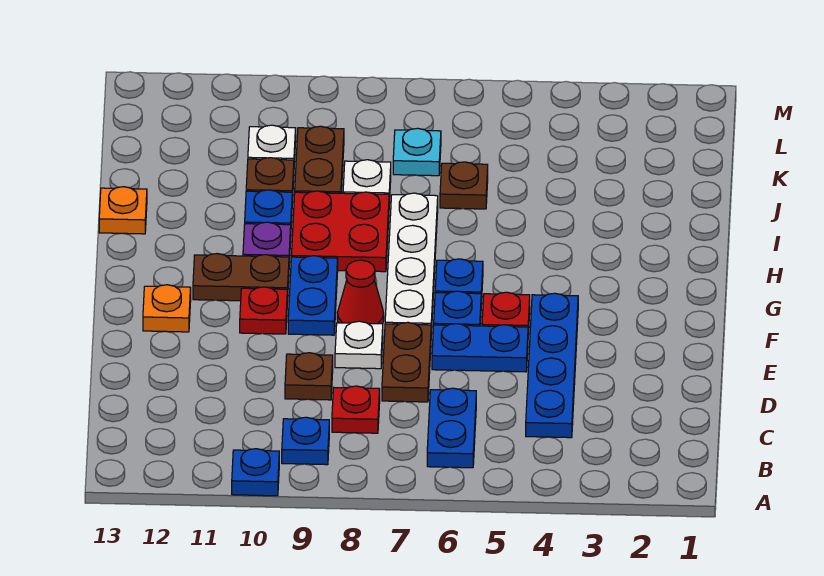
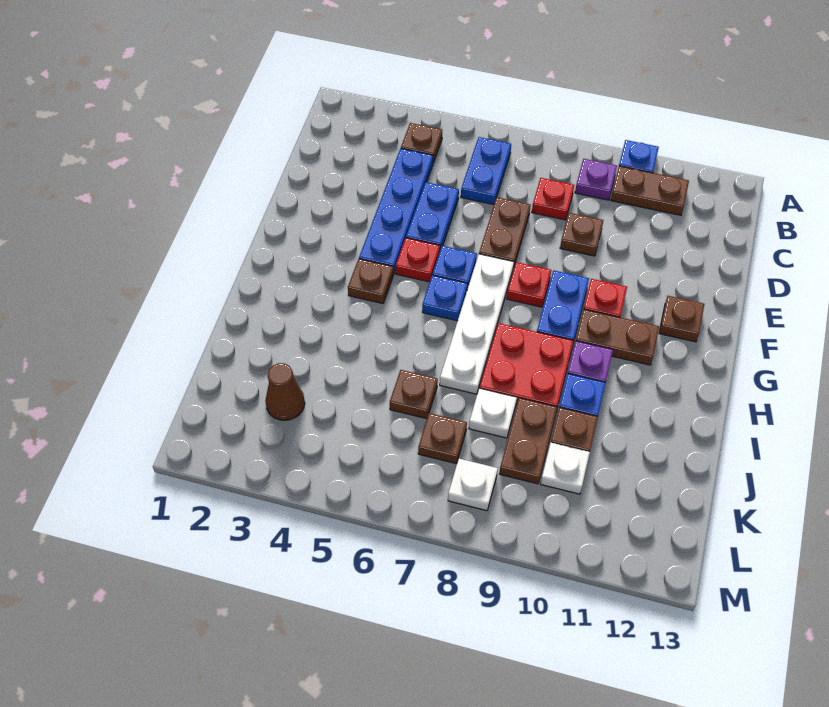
none -> brown plate B4 level 1
blue plate B9 level 1 -> purple plate B9 level 1
none -> brown plate B10:B11 level 1
blue plate E5:E6 level 1 -> blue plate D5:E5 level 1
white plate E8 level 1 -> white plate L8 level 1
red cone F8 level 1 -> red plate F8 level 1
orange plate F12 level 1 -> brown plate F12 level 1
none -> brown plate G4 level 1
orange plate I13 level 1 -> none
none -> brown cone K3 level 1
cyan plate K7 level 1 -> brown plate K7 level 1

